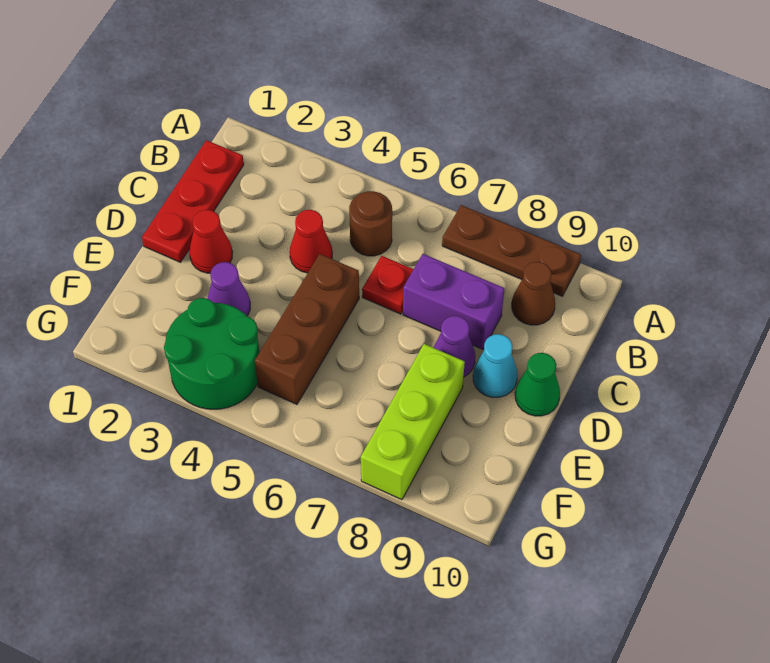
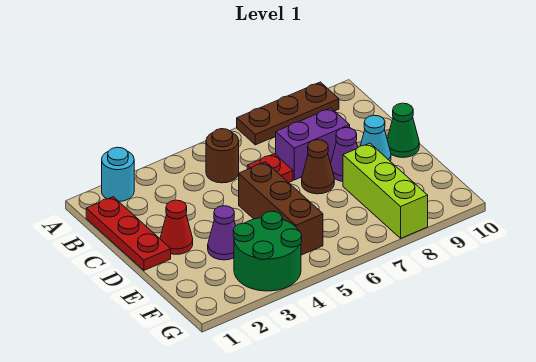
none -> cyan round brick A2 level 1
brown cone B9 level 1 -> brown cone D7 level 1
red cone C4 level 1 -> none

